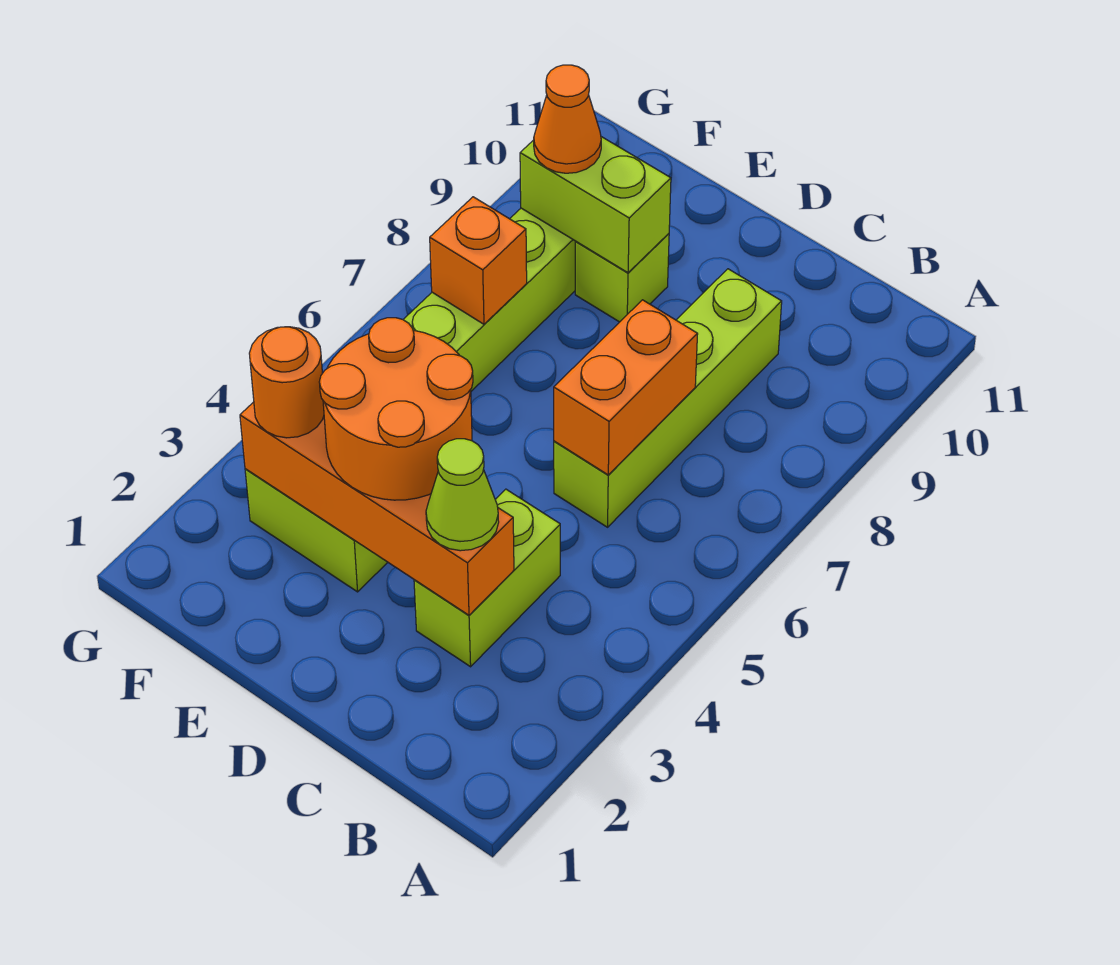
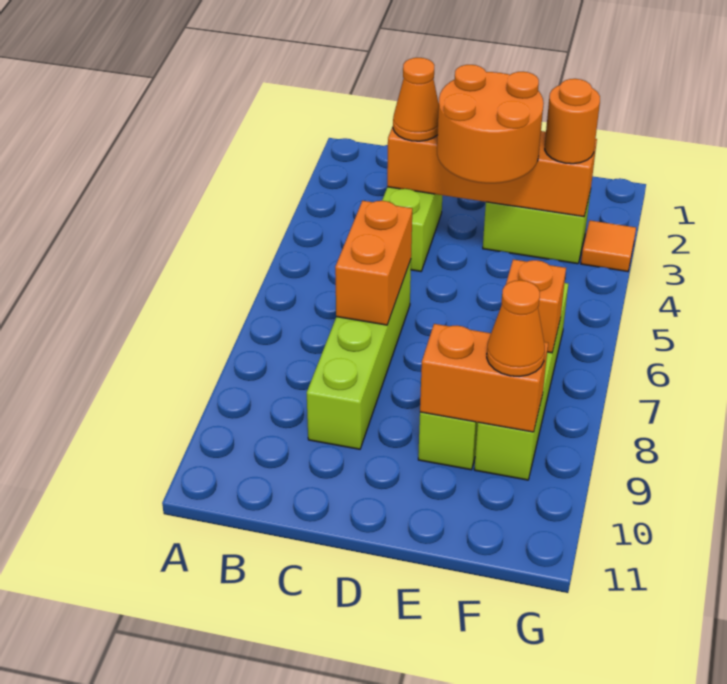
lime cone C3 level 3 -> orange cone C3 level 3
lime brick E9:F9 level 2 -> orange brick E9:F9 level 2
none -> orange tile G3 level 1

